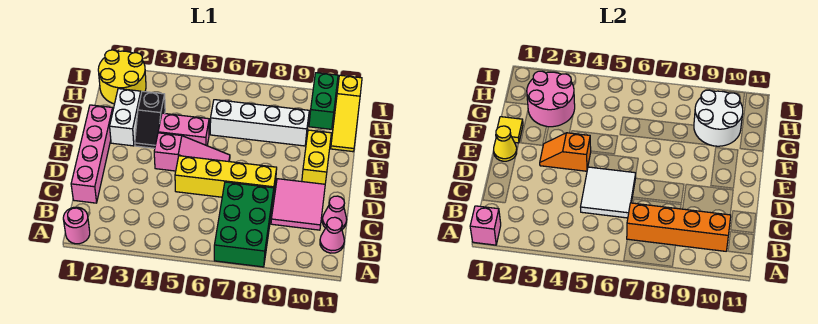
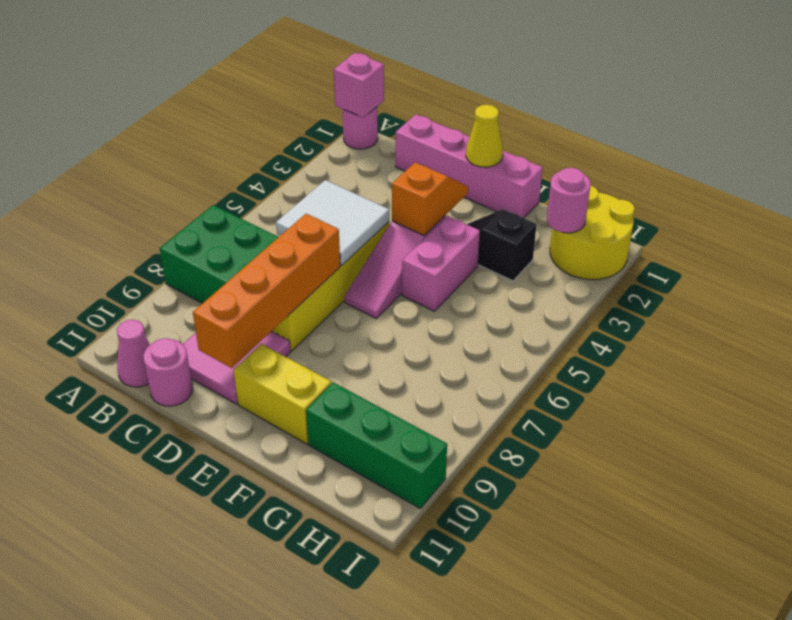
orange brick B7:B10 level 2 -> orange brick D7:D10 level 2
pink cone C11 level 1 -> pink round brick C11 level 1
yellow tile F1 level 2 -> none
white brick F2:G2 level 1 -> none
pink round brick G2:H3 level 2 -> pink round brick H2 level 2
white brick G6:G9 level 1 -> none
white round brick G9:H10 level 2 -> none
yellow slope G11:I11 level 1 top I -> none
green brick H10:I10 level 1 -> green brick G10:I10 level 1

